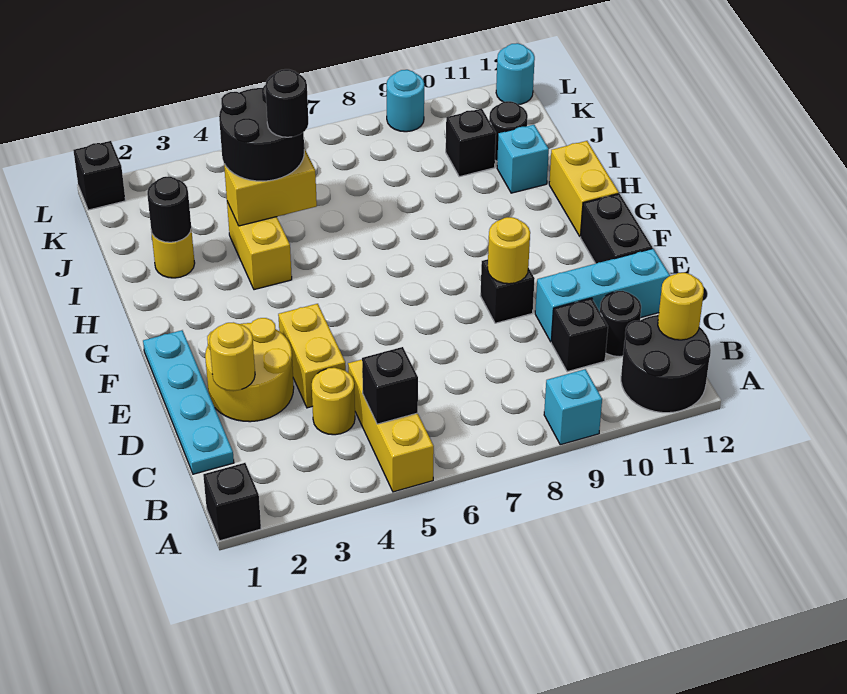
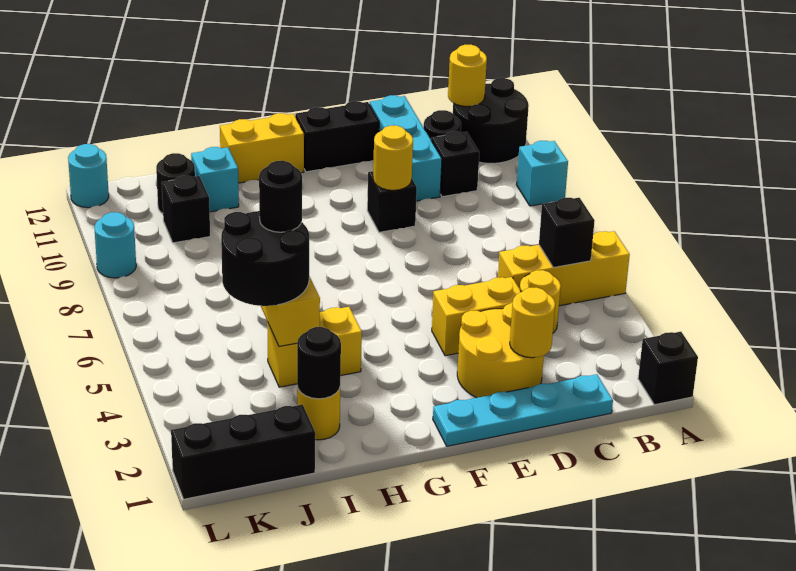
black brick L1 level 1 -> black brick J1:L1 level 1

